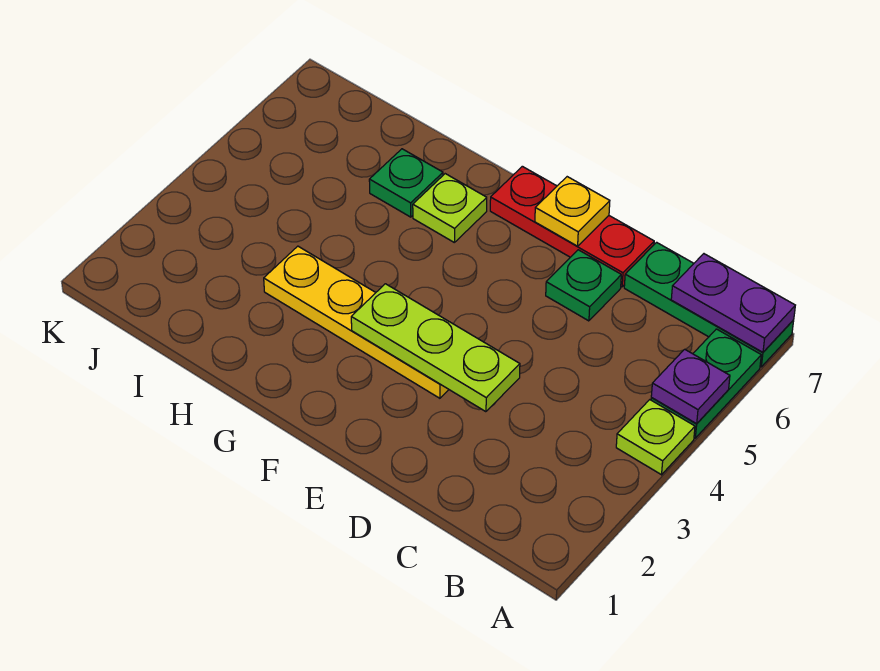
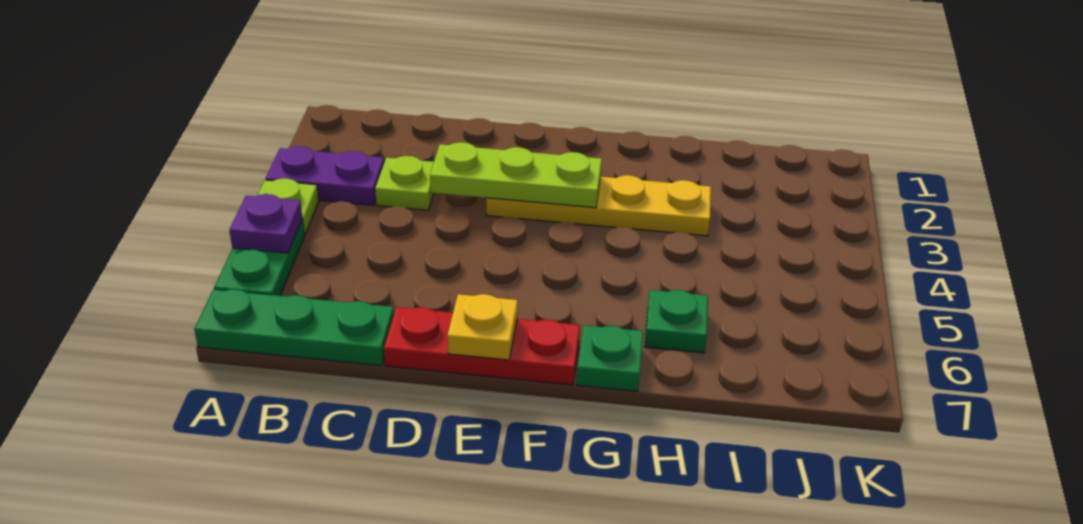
purple plate A7:B7 level 2 -> purple plate A3:B3 level 1
green plate D6 level 1 -> green plate G7 level 1
lime plate G6 level 1 -> lime plate C3 level 1

